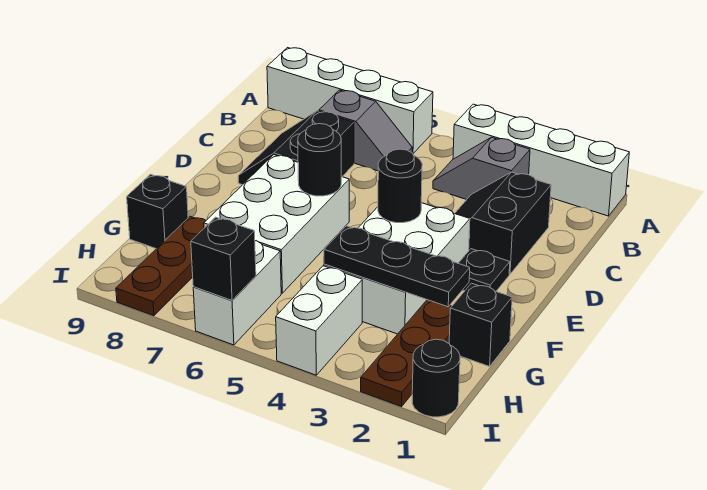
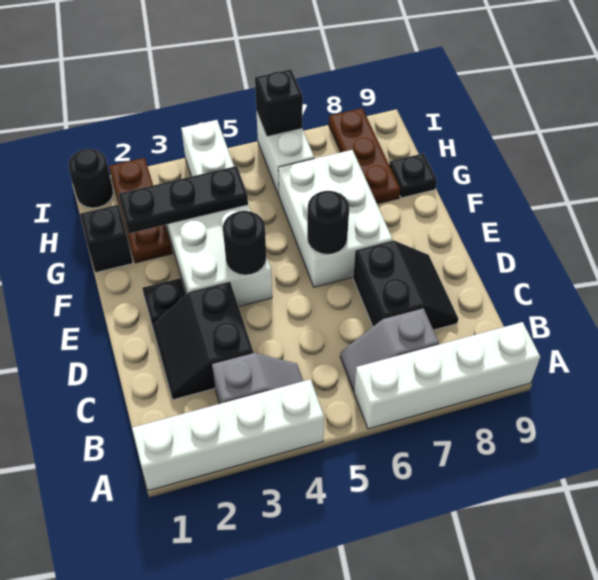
black slope C2:D3 level 1 top 2 -> black slope C2:D3 level 1 top 3
black brick G9 level 1 -> black plate G9 level 1

